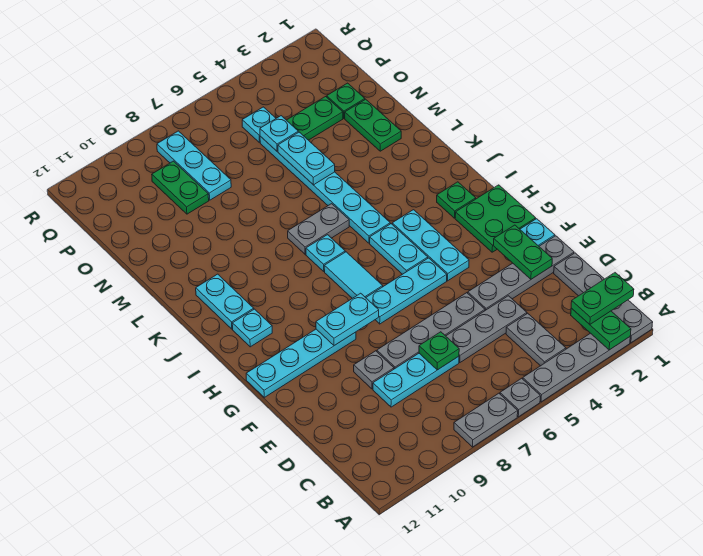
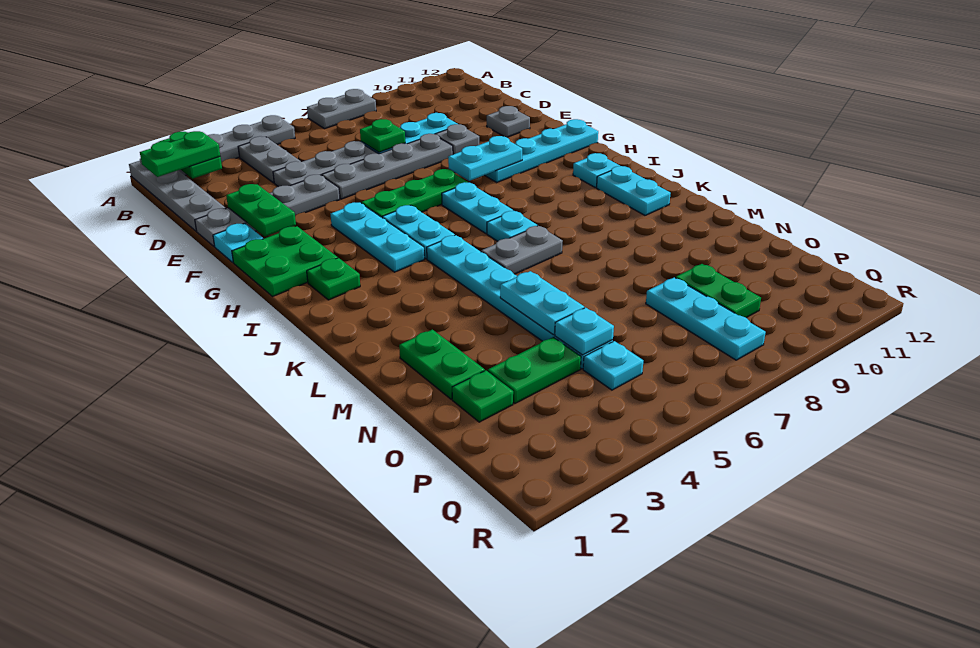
grey plate A6 level 1 -> grey plate E11 level 1
cyan plate G5:G7 level 1 -> green plate G5:G7 level 1
cyan tile H7:I7 level 1 -> cyan plate H7:I7 level 1

